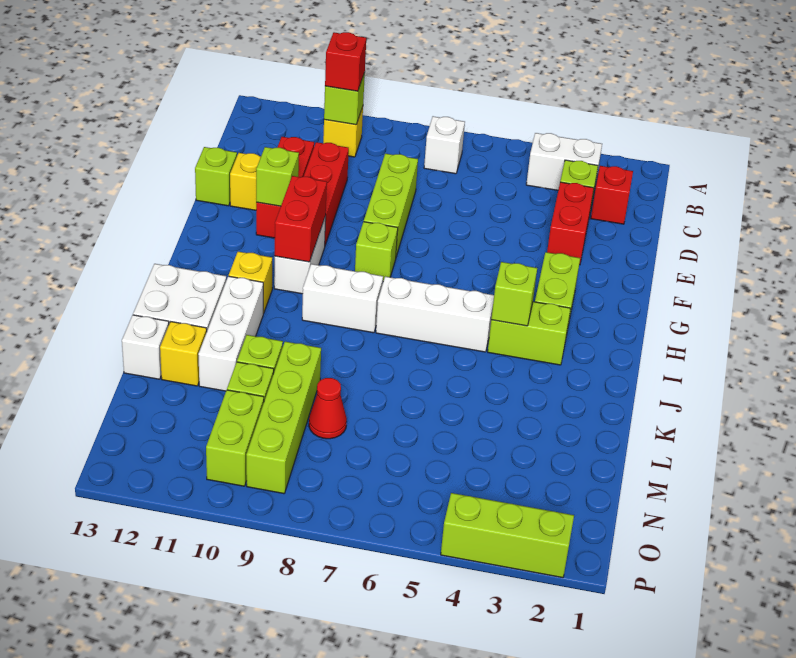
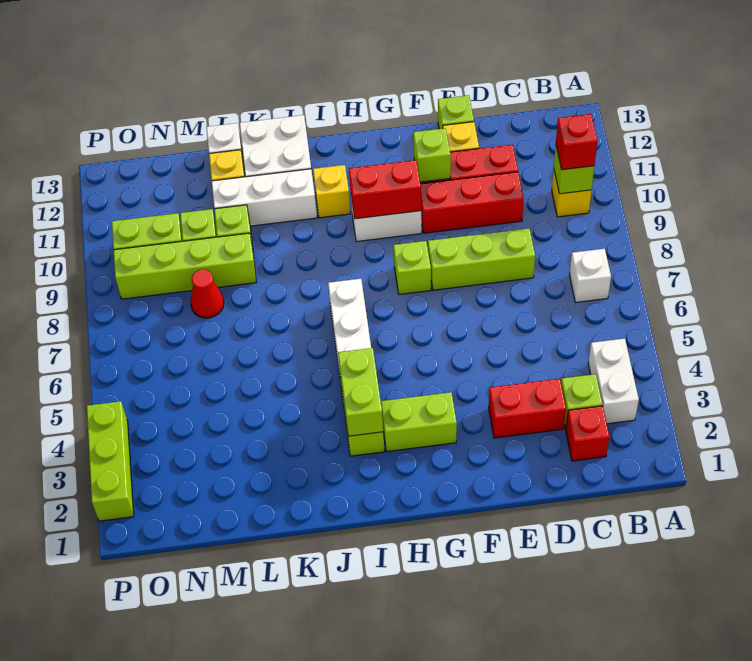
lime brick I4 level 2 -> lime brick I3:I4 level 2
white brick I8:I9 level 1 -> none

